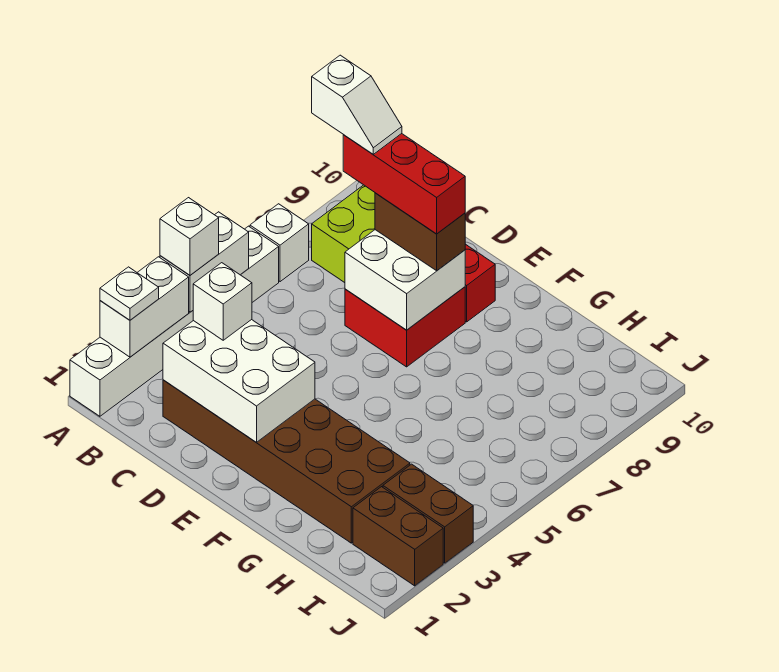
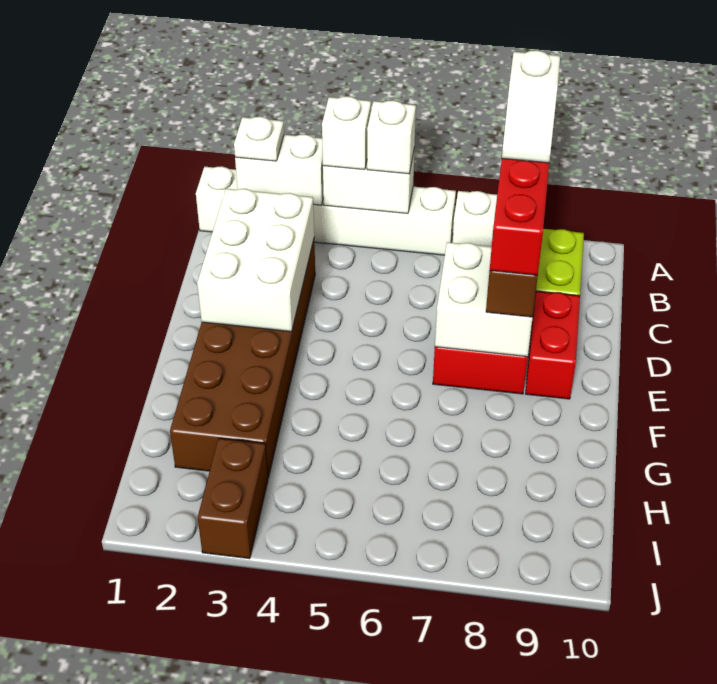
white brick C3 level 3 -> white brick A5 level 3
brown brick I2:J2 level 1 -> none

